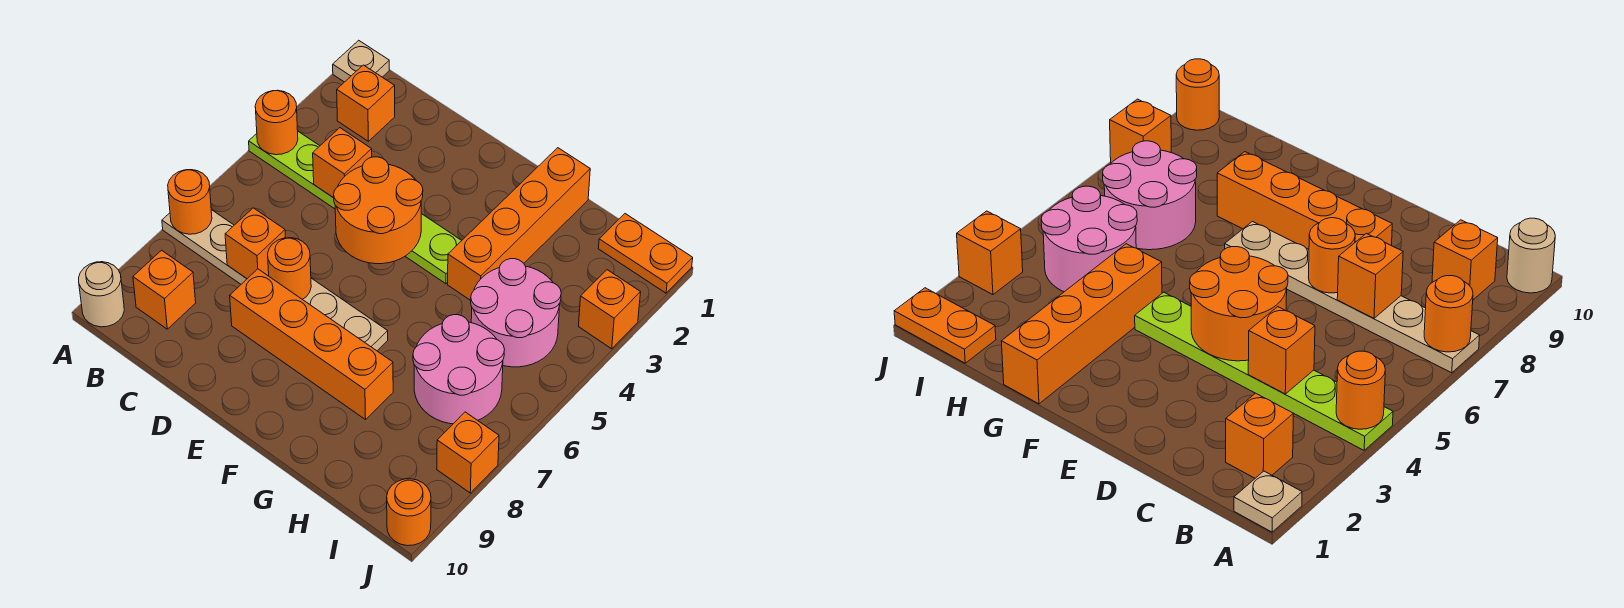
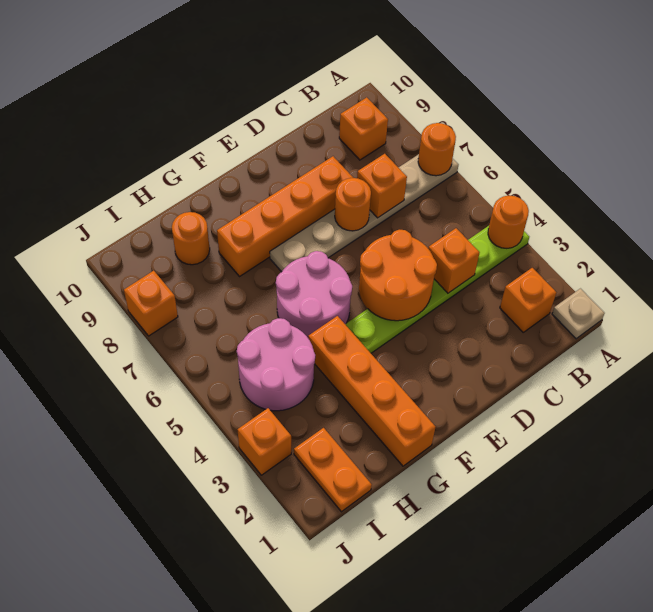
tan round brick A10 level 1 -> none
pink round brick H6:I7 level 1 -> pink round brick F5:G6 level 1
orange plate I1:J1 level 1 -> orange plate I1:I2 level 1
orange round brick J10 level 1 -> orange round brick H9 level 1

